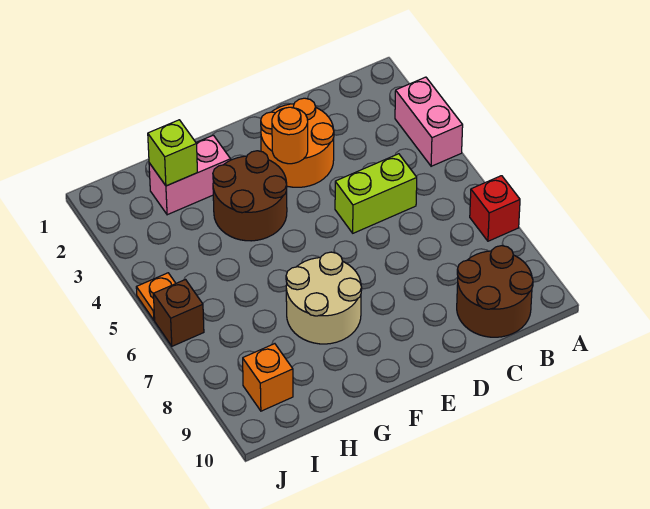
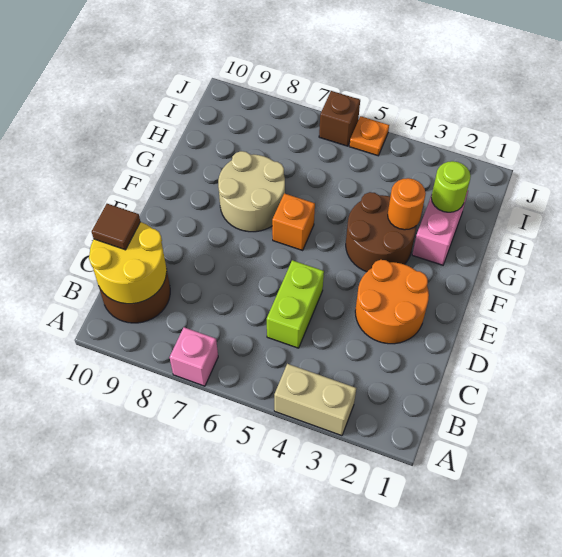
pink brick A3:A4 level 1 -> tan brick A3:A4 level 1
red brick A7 level 1 -> pink brick A7 level 1
none -> yellow round brick B9:C10 level 2
none -> brown tile C10 level 3
orange round brick E3 level 2 -> orange round brick G3 level 2
lime brick H2 level 2 -> lime round brick H2 level 2
orange brick I9 level 1 -> orange brick F6 level 1

